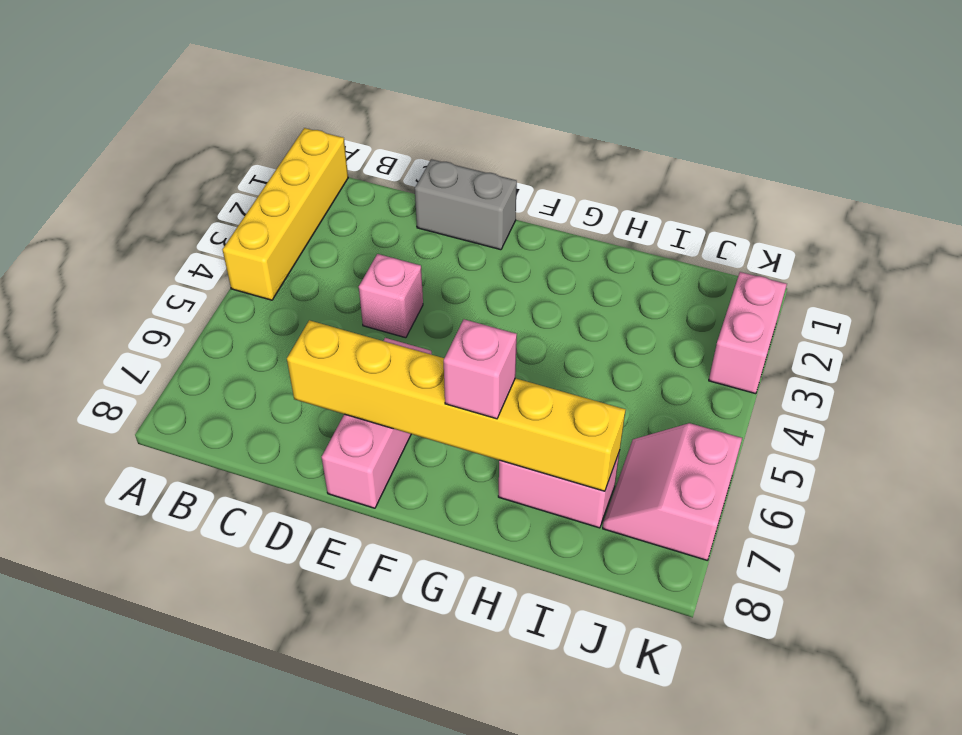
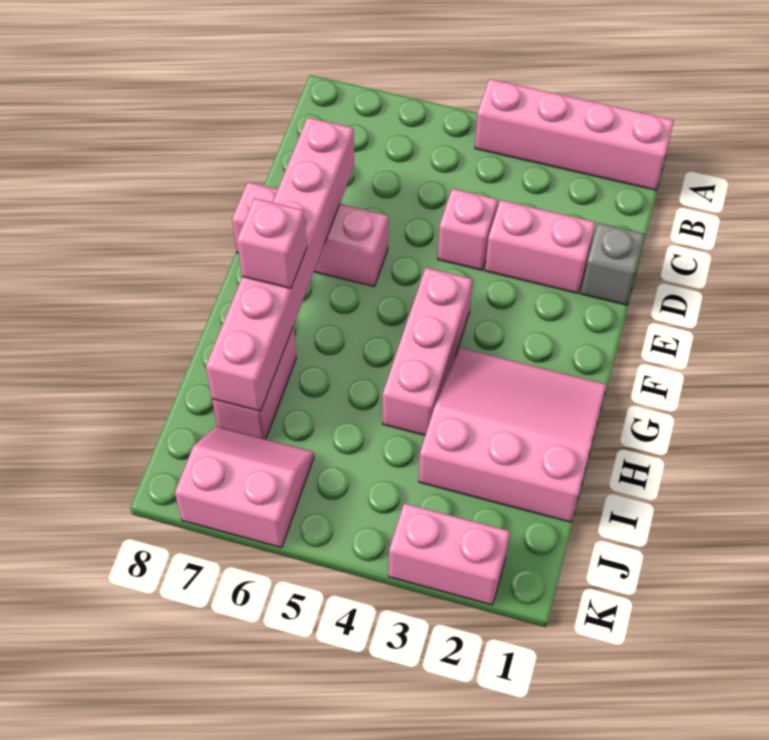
yellow brick A1:A4 level 1 -> pink brick A1:A4 level 1
grey brick D1:E1 level 1 -> grey brick D1 level 1
none -> pink brick D2:D3 level 1
yellow brick D7:I7 level 2 -> pink brick D7:I7 level 2
none -> pink brick F4:H4 level 1
none -> pink slope G1:I3 level 1 top I

